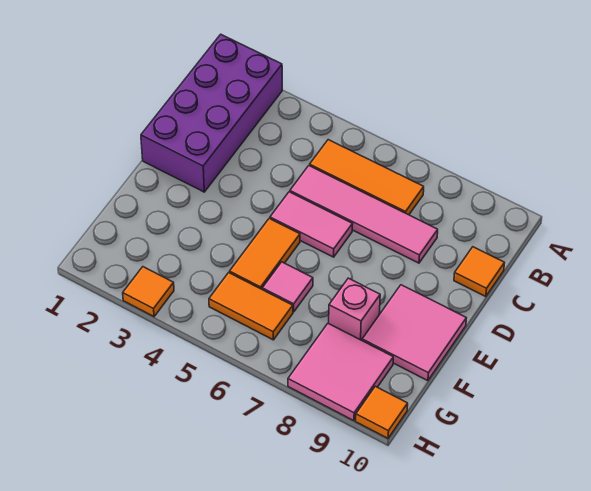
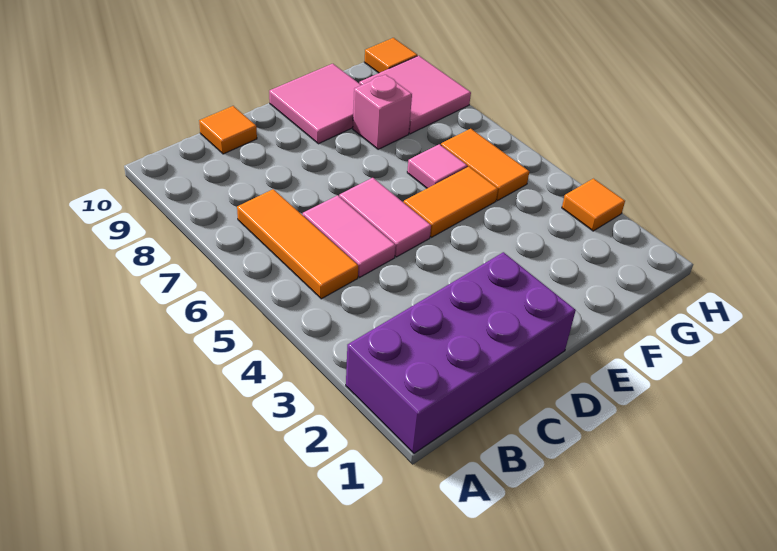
pink tile C5:C8 level 1 -> pink tile C5:C6 level 1

